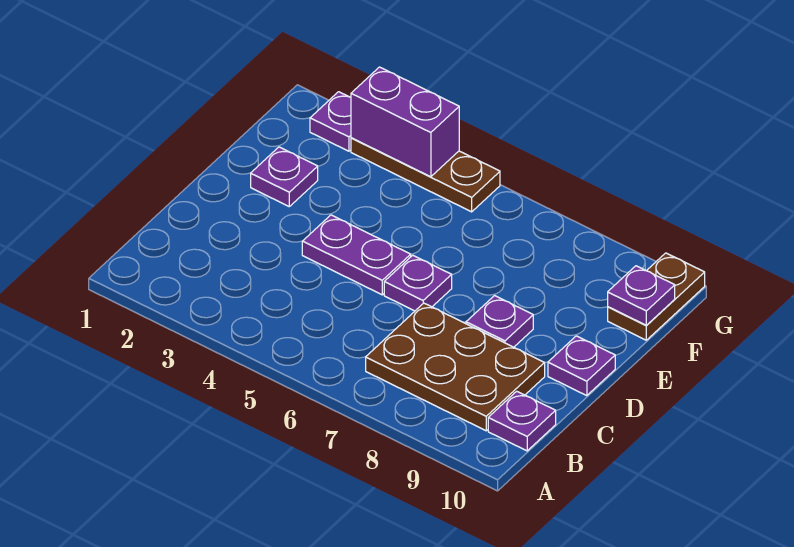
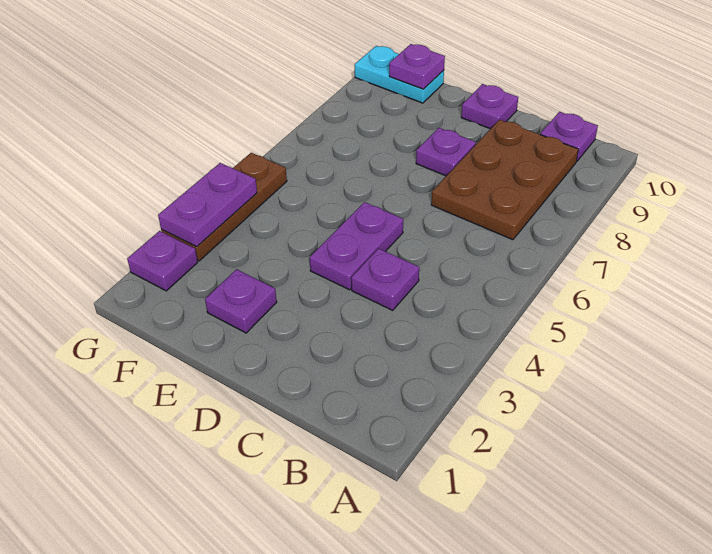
purple plate D6 level 1 -> purple plate C4 level 1
brown plate F10:G10 level 1 -> cyan plate F10:G10 level 1
purple brick G3:G4 level 2 -> purple plate G3:G4 level 2

